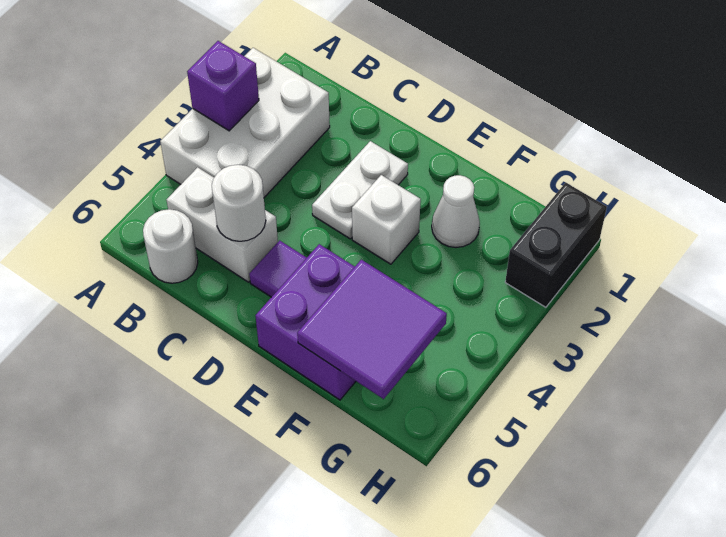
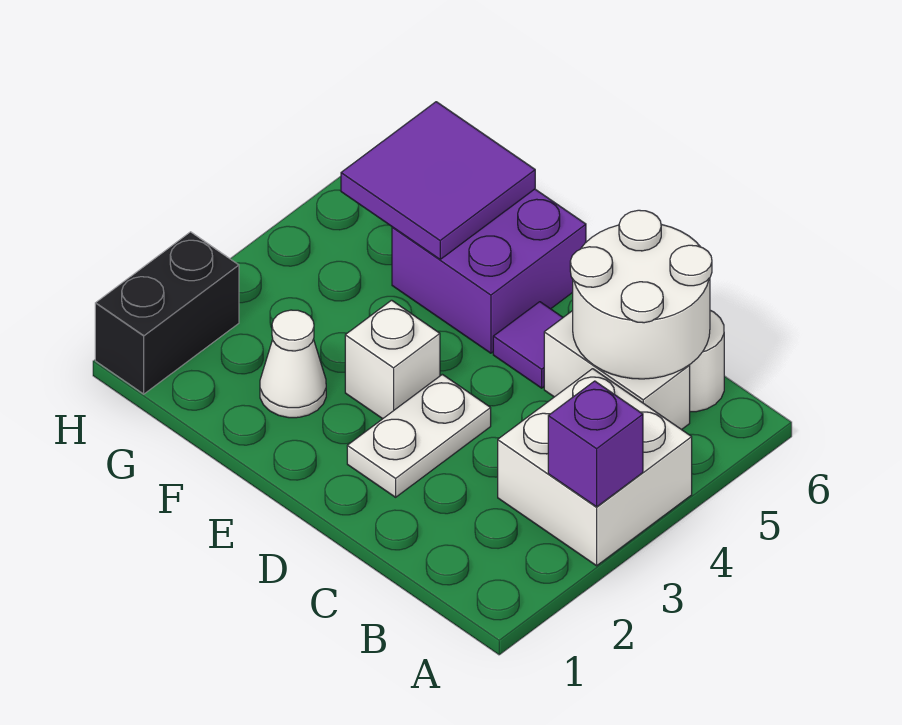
white brick A2:B4 level 1 -> white brick A3:B4 level 1
white round brick C5 level 2 -> white round brick B5:C6 level 2

